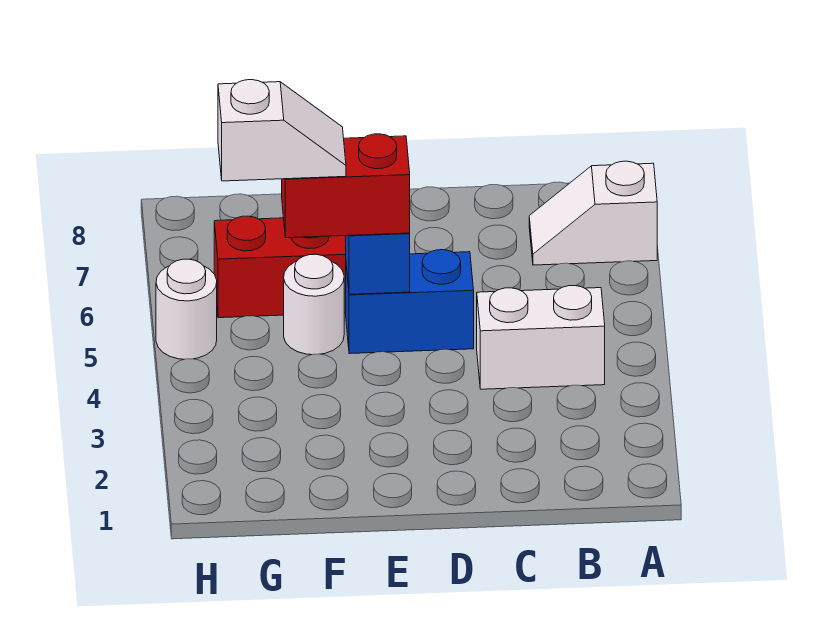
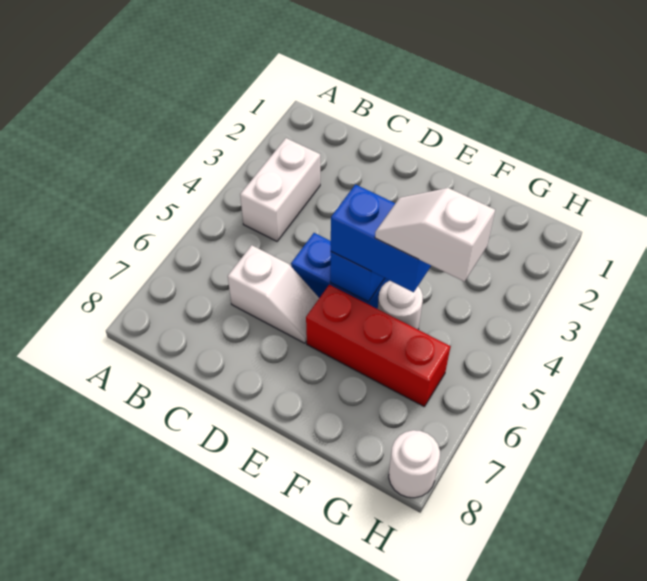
white slope A7:B7 level 1 top A -> white slope C6:D6 level 1 top C
white brick B4:C4 level 1 -> white brick B3:B4 level 1
red brick E5:F5 level 3 -> blue brick E5:F5 level 3
white round brick H5 level 1 -> white round brick H8 level 1

